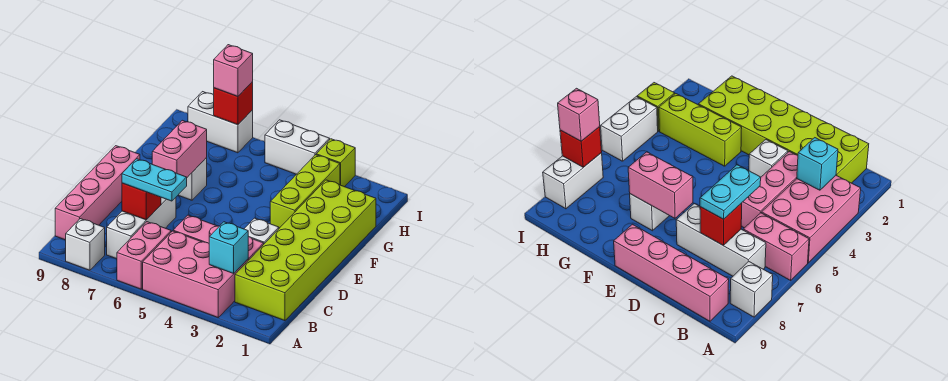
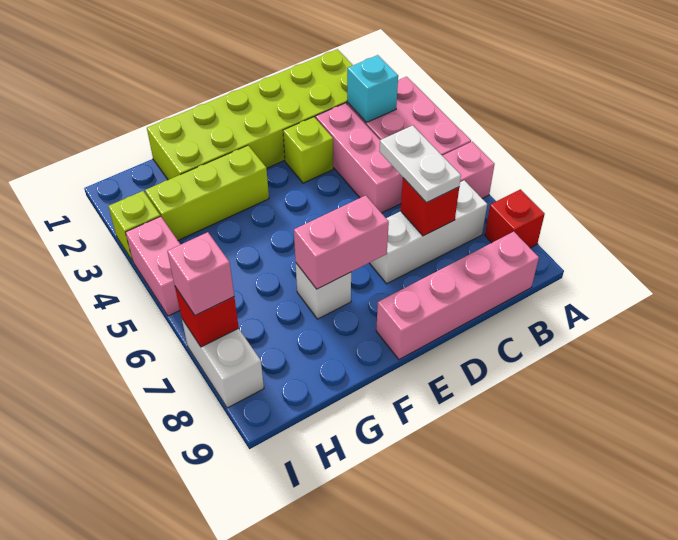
white brick A8 level 1 -> red brick A8 level 1
cyan plate C6:C7 level 3 -> white plate C6:C7 level 3
white brick D3 level 1 -> lime brick D3 level 1
white brick I4:I5 level 1 -> pink brick I4:I5 level 1

